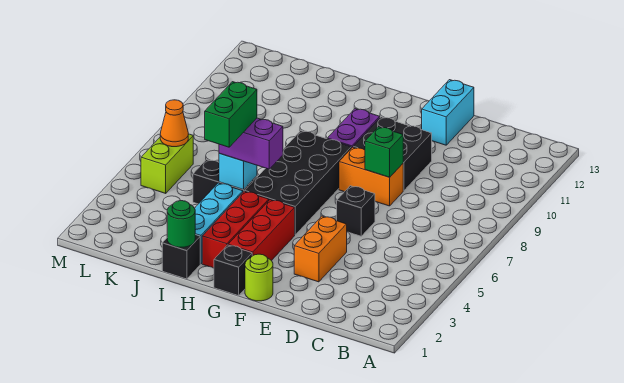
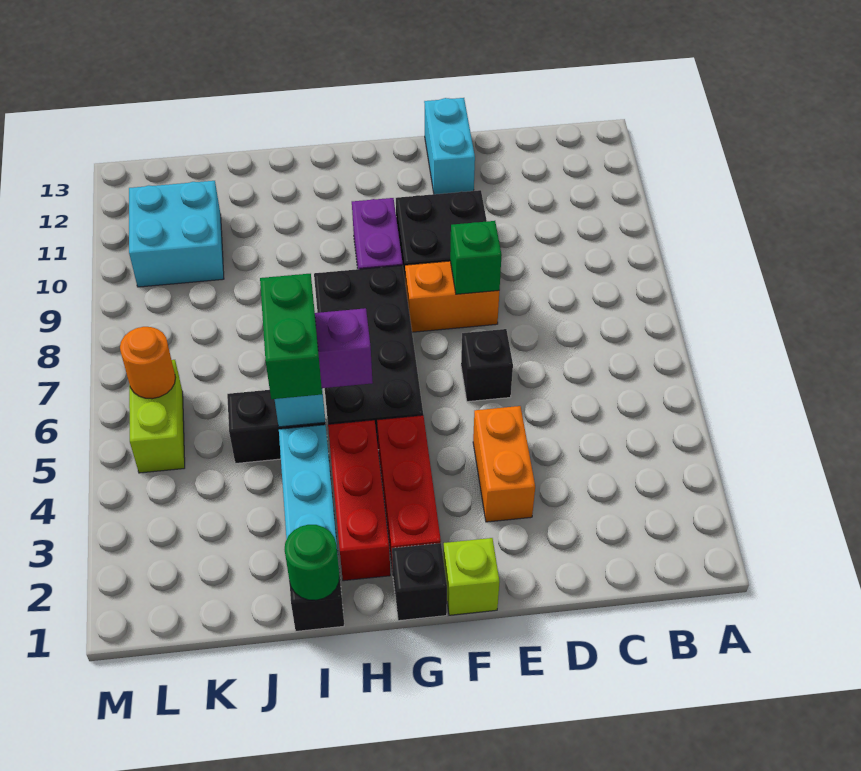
lime round brick F1 level 1 -> lime brick F1 level 1
none -> cyan brick K10:L11 level 1
orange cone L6 level 2 -> orange round brick L6 level 2

